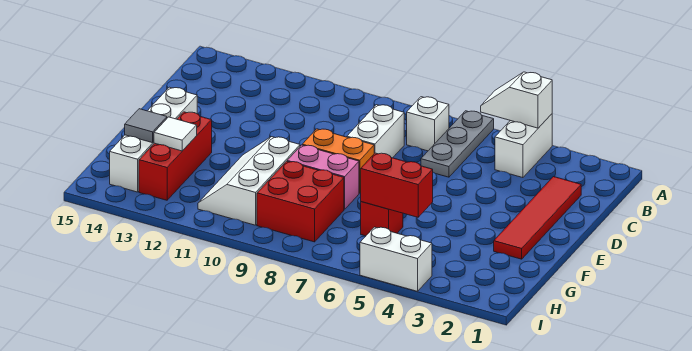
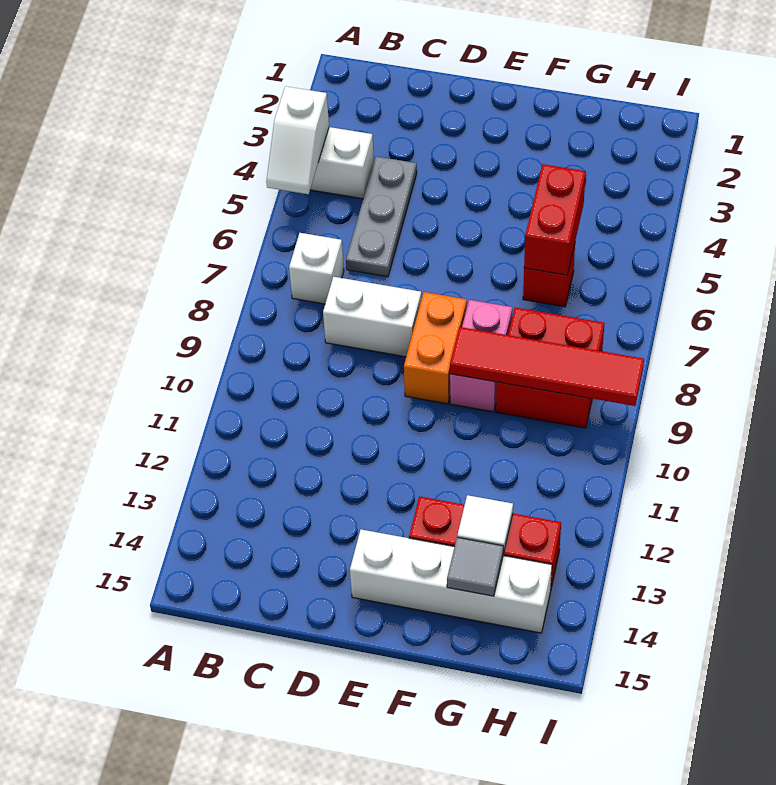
grey plate A6:C6 level 1 -> grey plate C4:C6 level 1
red tile C2:F2 level 1 -> red tile F9:I9 level 2
white slope F10:H11 level 1 top 10 -> none
white brick I4:I5 level 1 -> none

